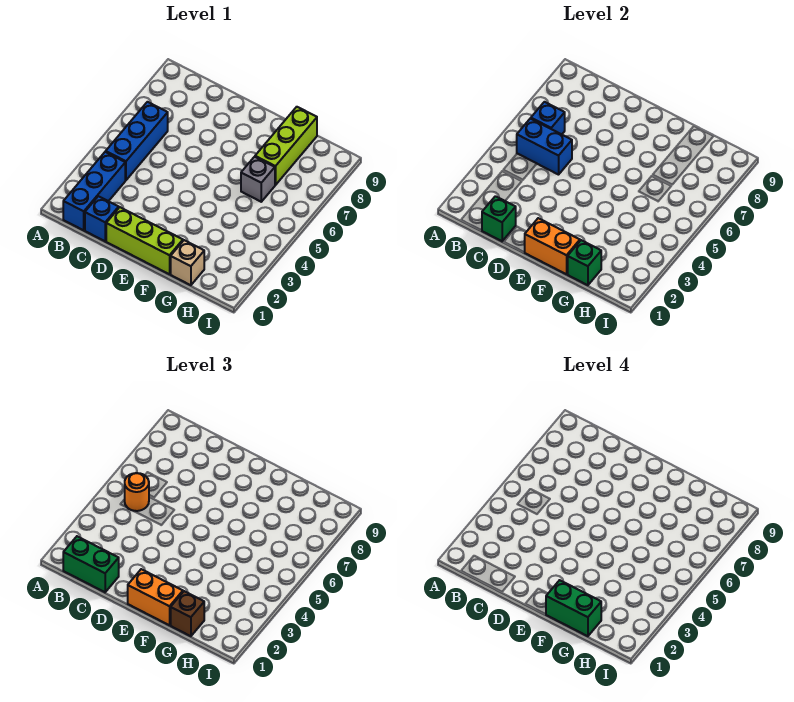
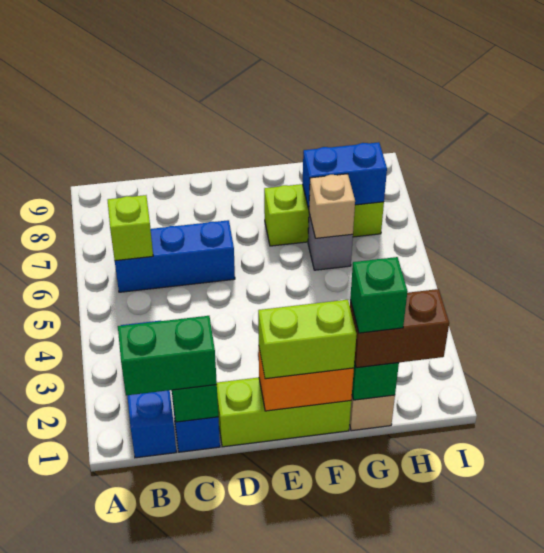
blue brick B4:B6 level 1 -> blue brick B6:D6 level 1
blue brick B5:C5 level 2 -> blue brick G7:H7 level 2
orange round brick B5 level 3 -> none
blue brick B6 level 2 -> lime brick B6 level 2
orange brick E1:F1 level 3 -> lime brick E1:F1 level 3
green brick F1:G1 level 4 -> green brick G1 level 4
brown brick G1 level 3 -> brown brick G1:H1 level 3
none -> tan brick G6 level 2
lime brick G7:G9 level 1 -> lime brick F7:H7 level 1

